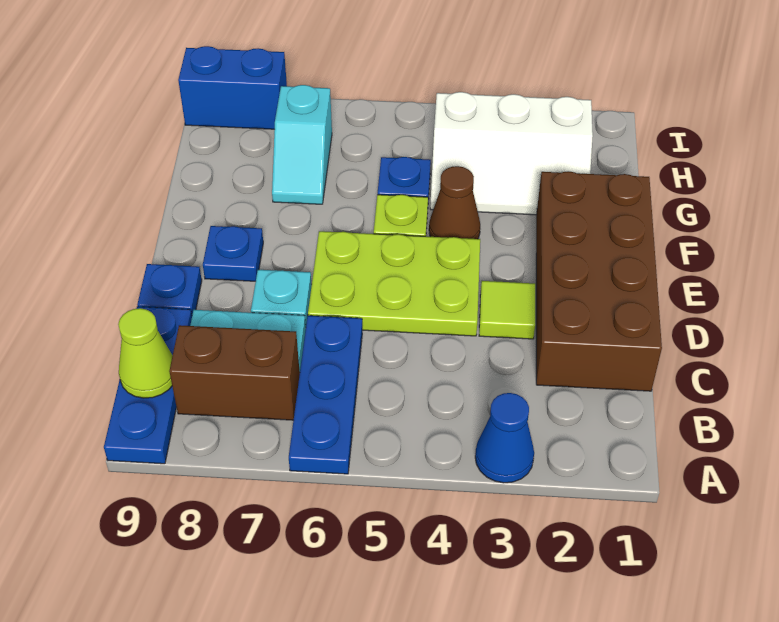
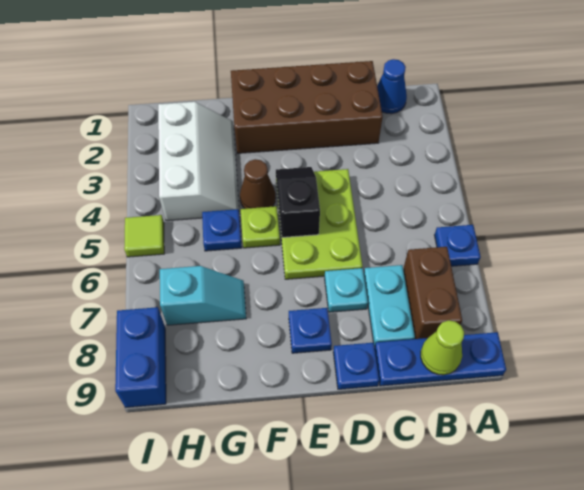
blue cone A3 level 1 -> blue cone B1 level 1
blue plate A6:C6 level 1 -> blue plate A6 level 1
lime tile D3 level 1 -> lime tile I5 level 1
none -> black slope E4:E5 level 2 top 5

